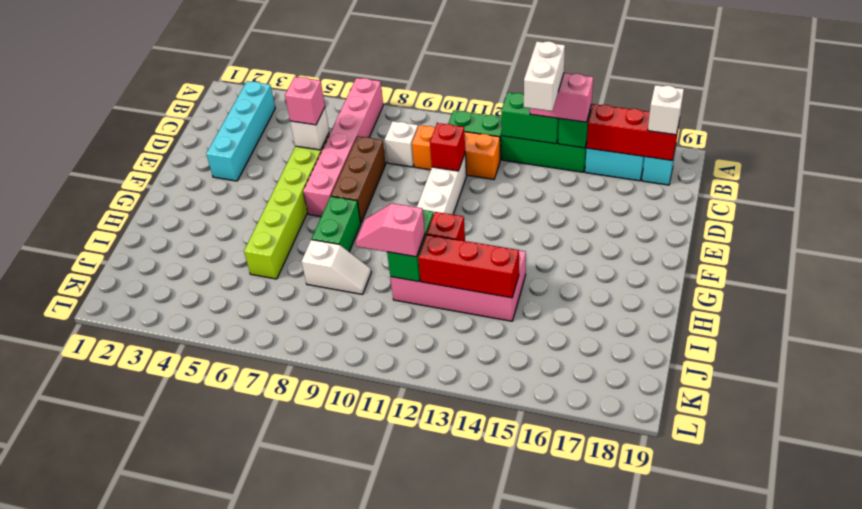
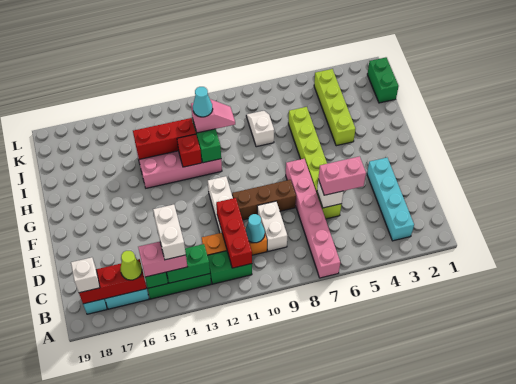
none -> lime cone B16 level 3
white brick C9 level 1 -> white brick C9:D9 level 1
none -> cyan cone C10 level 2
pink brick D6 level 3 -> pink brick D5:D6 level 3
brown brick D8:F8 level 1 -> brown brick E8:E10 level 1
red brick D11 level 2 -> red brick B11:D11 level 2
green brick G8:H8 level 1 -> green brick J1:K1 level 1
none -> lime brick H4:K4 level 1
white slope I8:I9 level 1 top 8 -> white slope I8:J8 level 1 top I
none -> cyan cone I11 level 4

